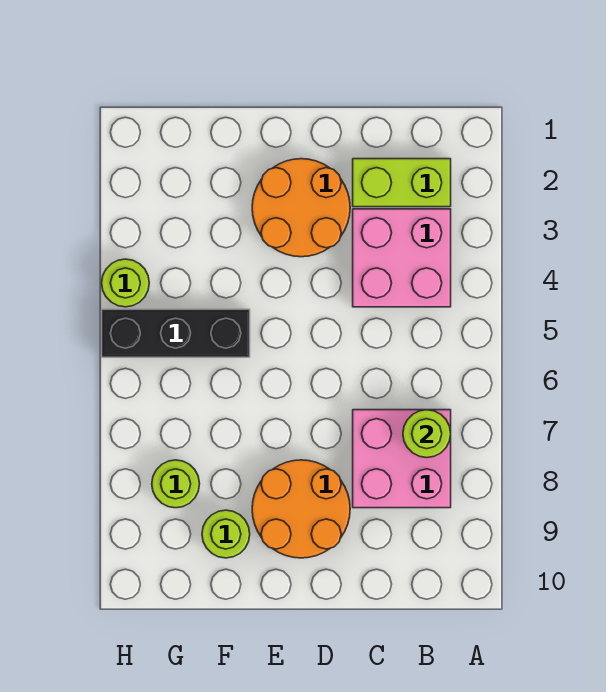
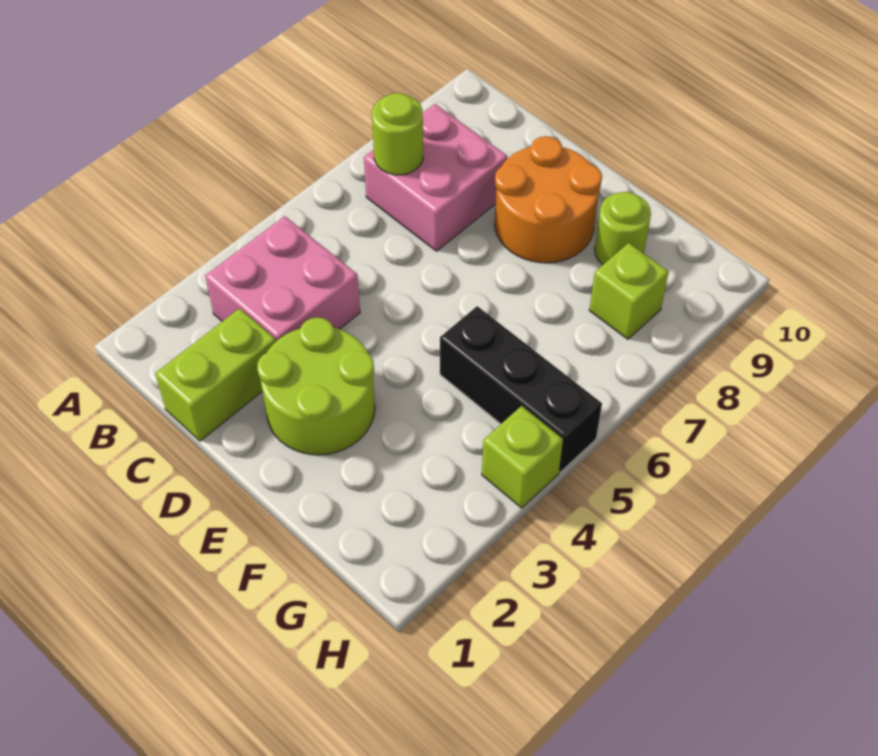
lime brick B2:C2 level 1 -> lime brick C1:C2 level 1
orange round brick D2:E3 level 1 -> lime round brick D2:E3 level 1
lime round brick G8 level 1 -> lime brick G8 level 1
lime round brick H4 level 1 -> lime brick H4 level 1

